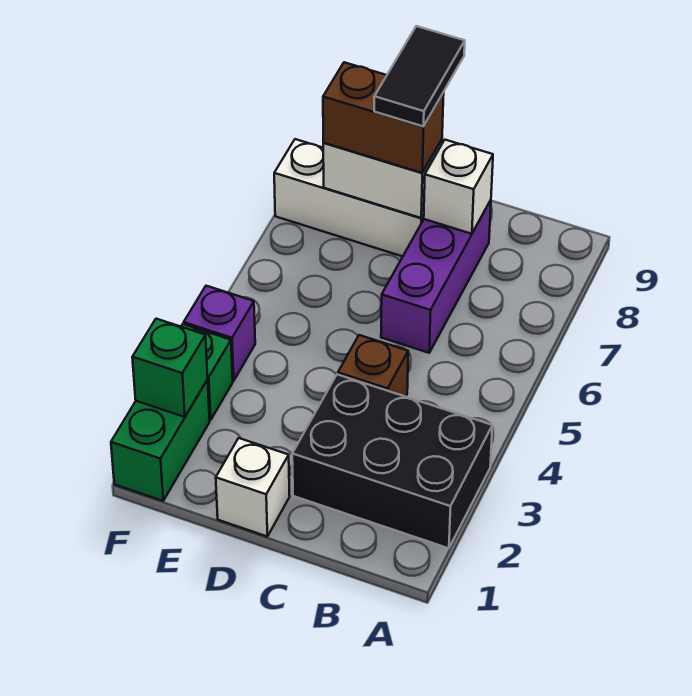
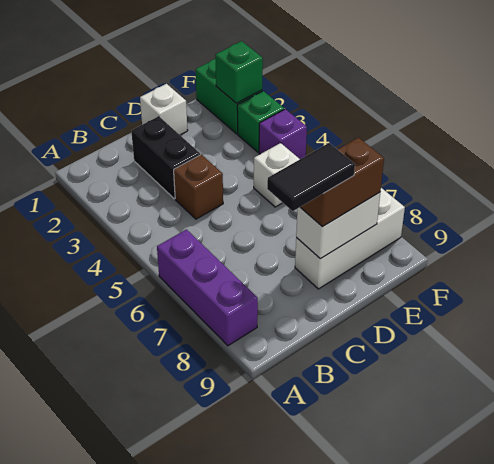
black brick A2:C3 level 1 -> black brick C2:C3 level 1
purple brick C6:C8 level 1 -> purple brick A6:A8 level 1
white brick C8 level 2 -> white brick E5 level 1
black tile D8:D9 level 4 -> black tile C8:D8 level 4

